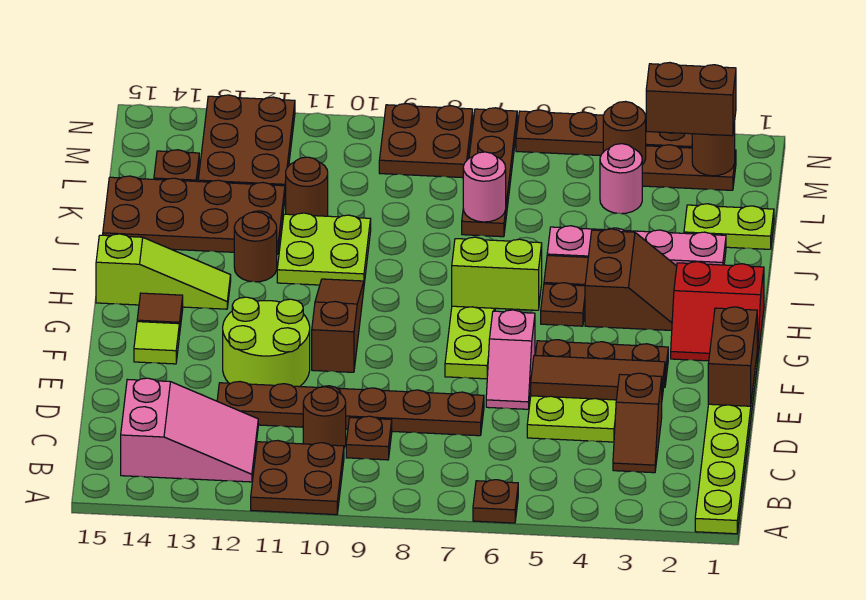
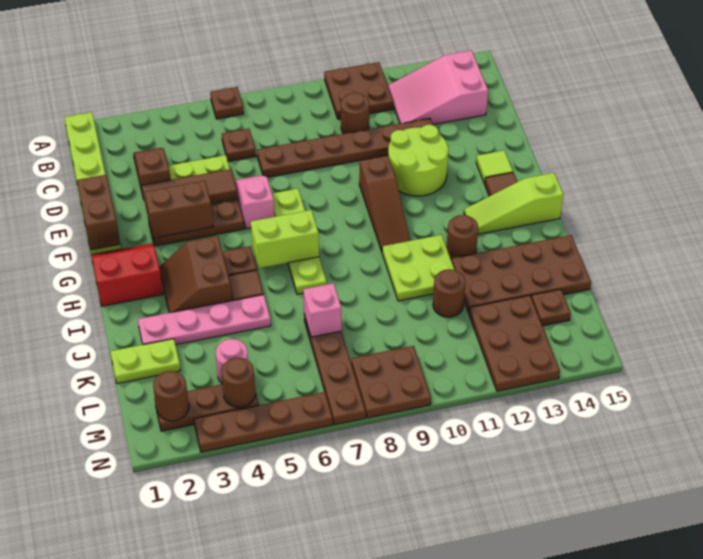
brown plate C9 level 1 -> brown plate C6 level 1
pink round brick K7 level 2 -> pink brick K7 level 2
brown brick M2:M3 level 3 -> brown brick F3:F4 level 2

